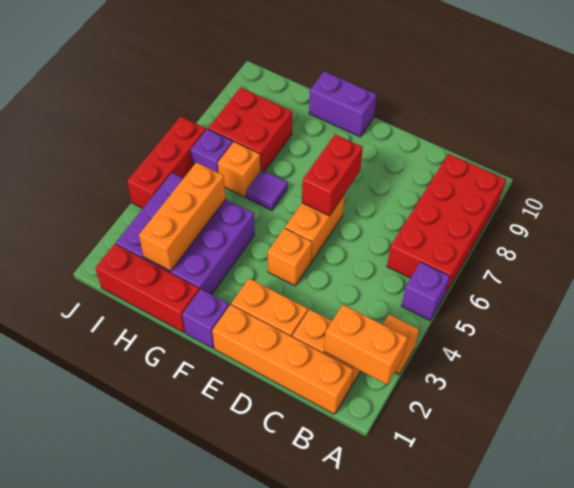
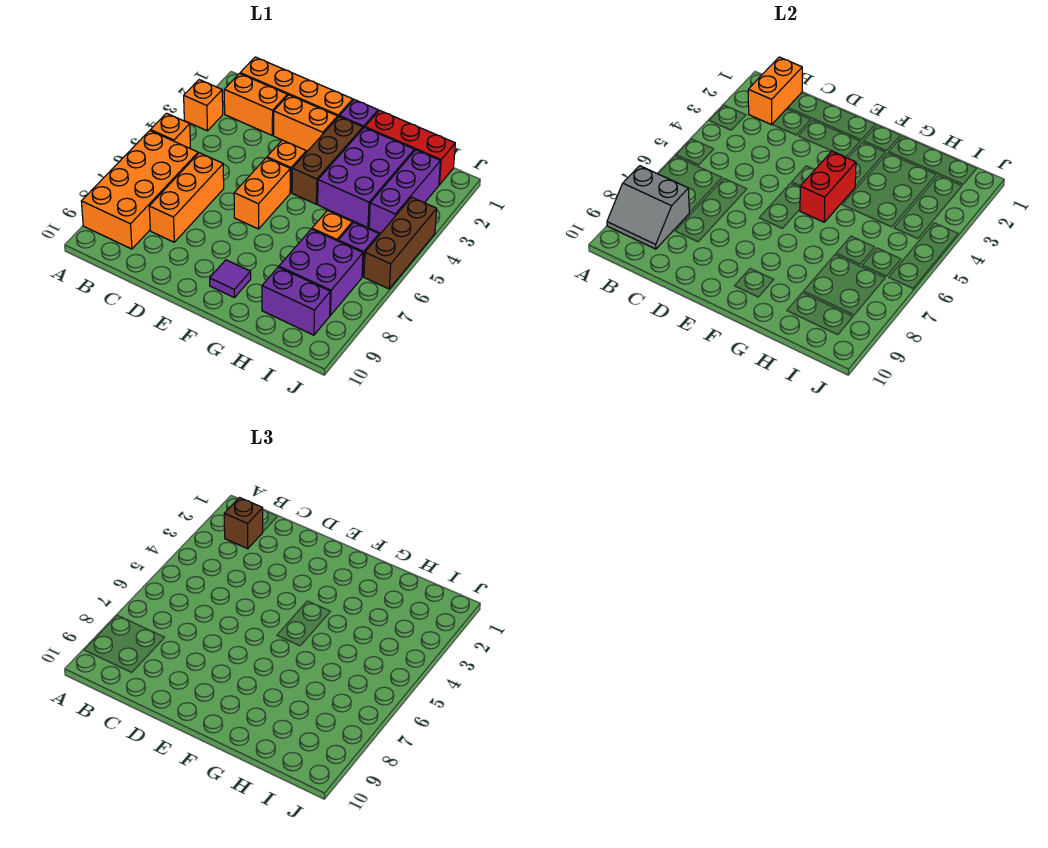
orange brick A2:B2 level 2 -> orange brick B1:B2 level 2
purple brick A5 level 1 -> orange brick A5 level 1
red brick A6:B9 level 1 -> orange brick A6:B9 level 1
none -> grey slope A8:B9 level 2 top 8
none -> brown brick B2 level 3
red brick E6:E7 level 2 -> red brick F4:F5 level 2
none -> brown brick F2:F4 level 1
purple brick F10:G10 level 1 -> purple brick H9:I9 level 1
purple tile G6 level 1 -> purple tile F9 level 1
orange brick H2:H4 level 2 -> orange brick C6:C8 level 1
red brick H7:I8 level 1 -> purple brick H7:I8 level 1
red brick J4:J6 level 1 -> brown brick J4:J6 level 1

